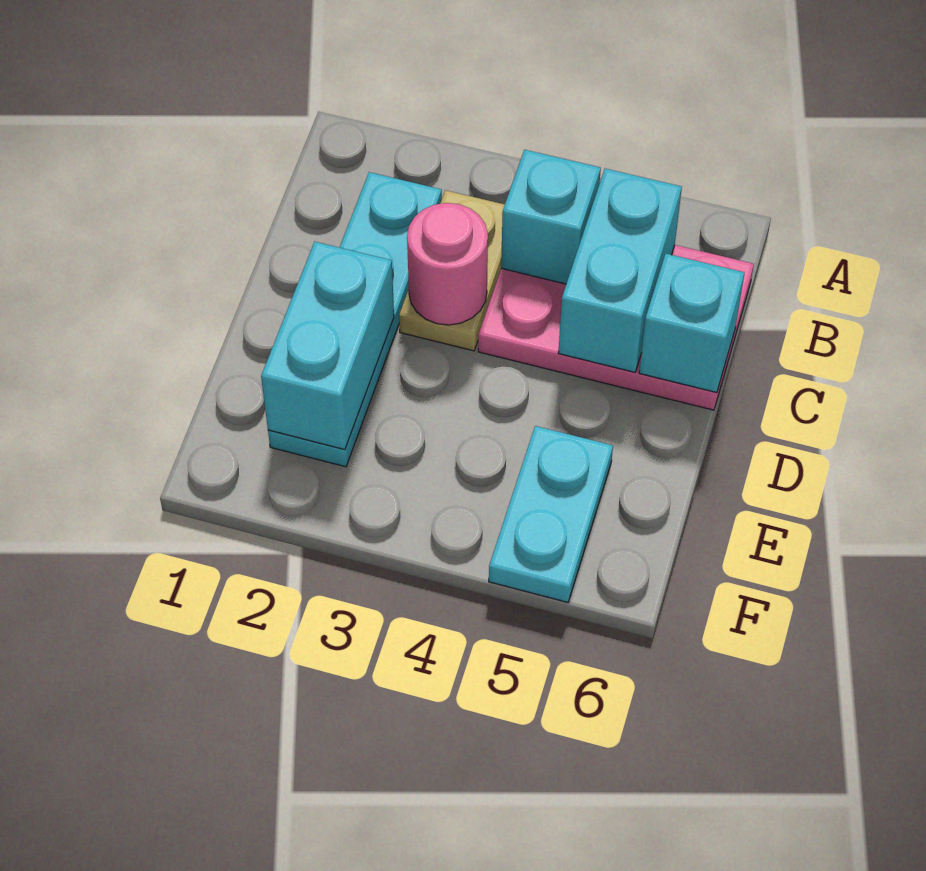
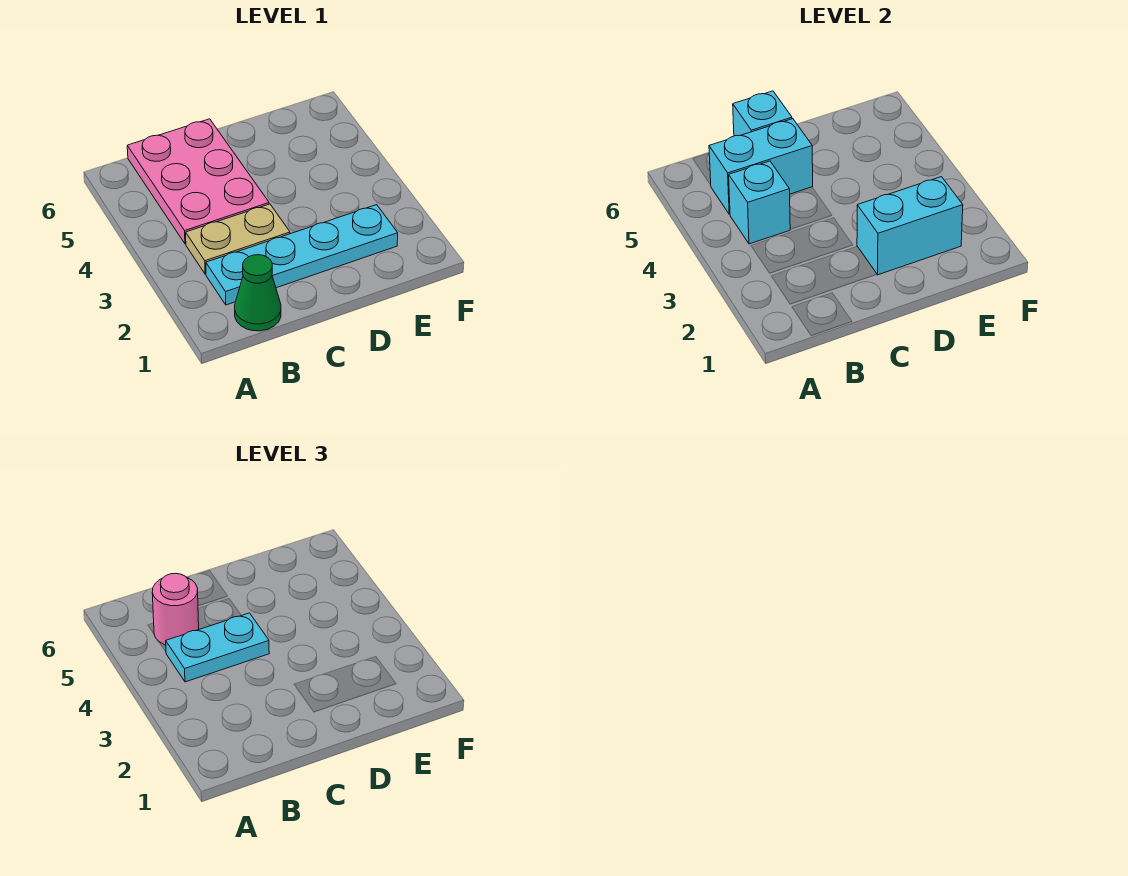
none -> green cone B1 level 1
pink round brick C3 level 2 -> pink round brick B5 level 3
cyan plate E5:F5 level 1 -> cyan plate B4:C4 level 3

